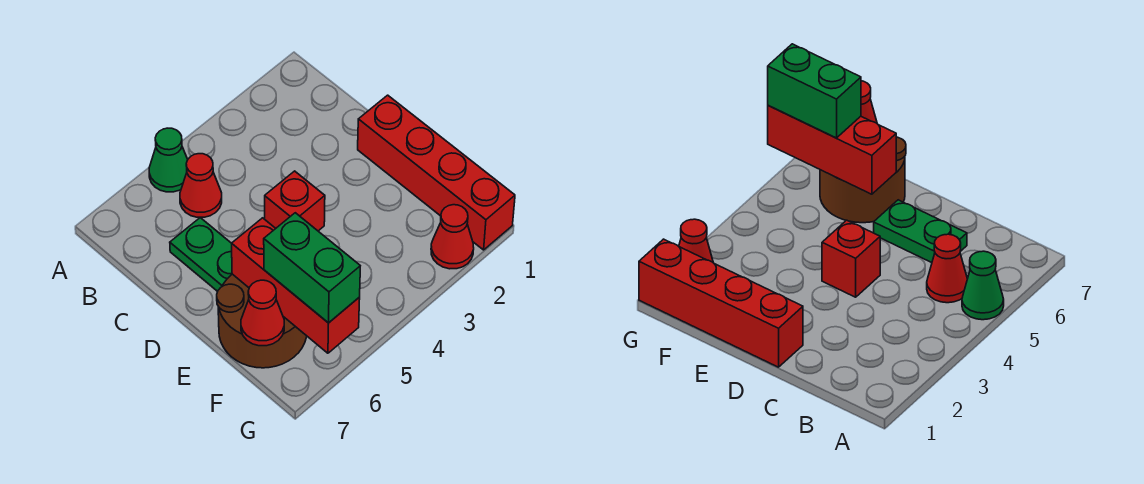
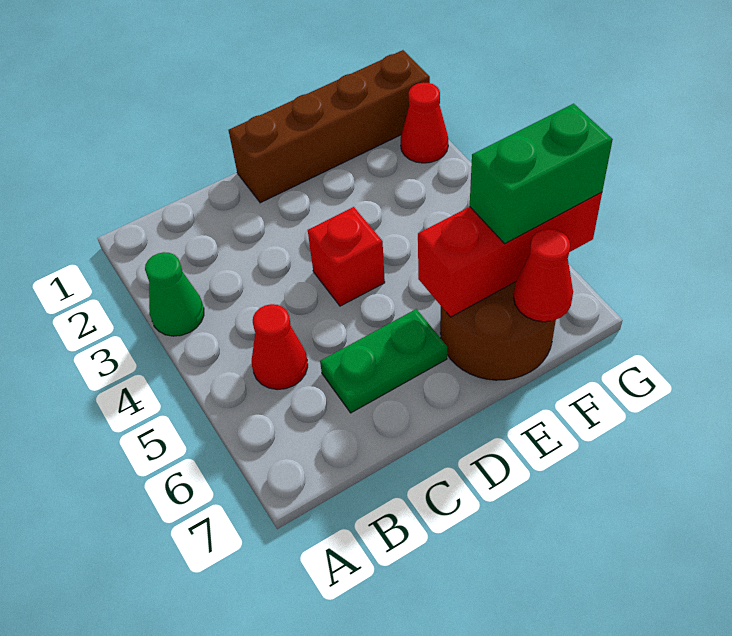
green cone A5 level 1 -> green cone A3 level 1
red brick D1:G1 level 1 -> brown brick D1:G1 level 1

